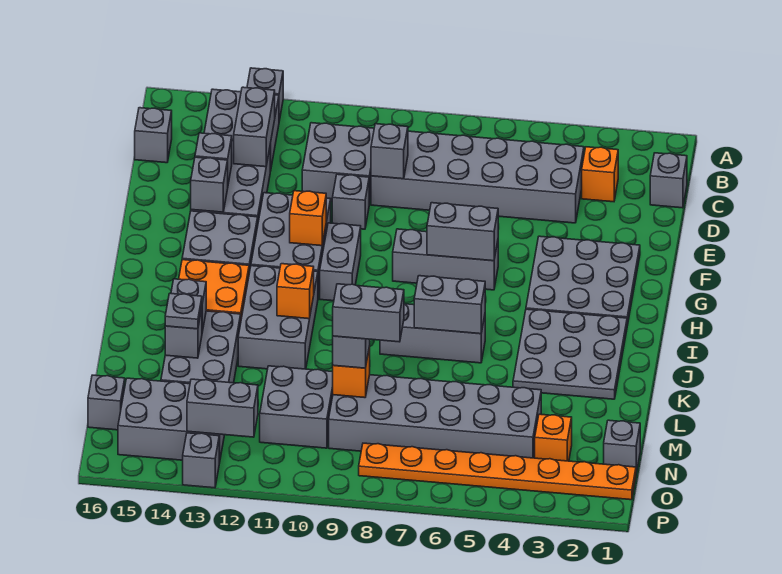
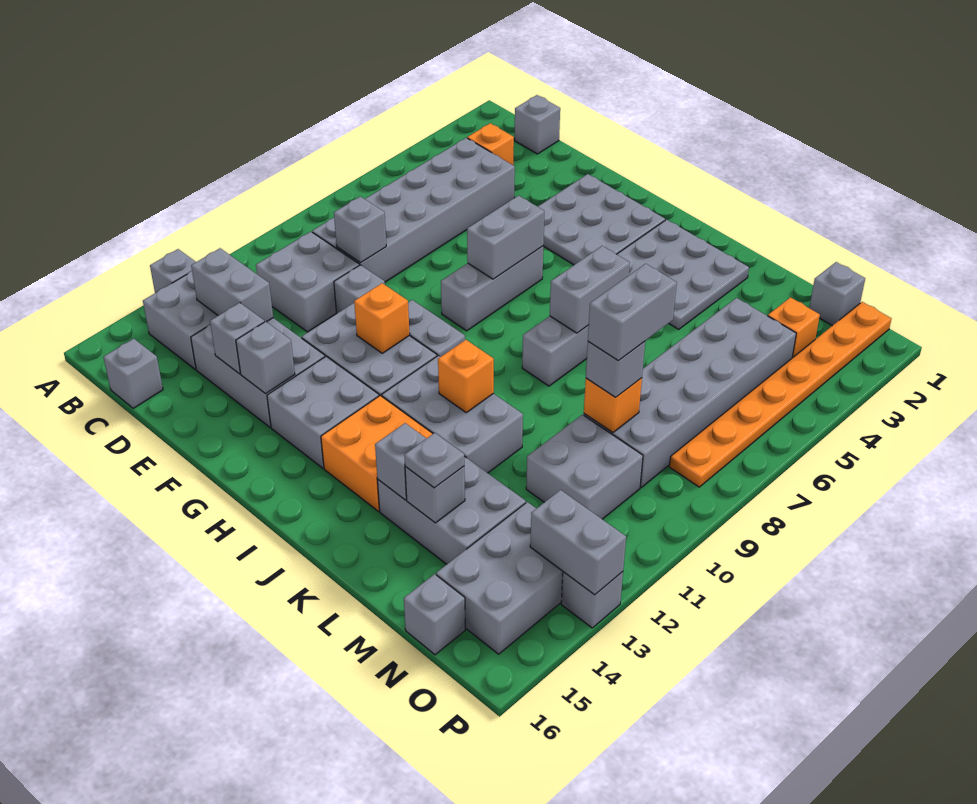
grey brick O12:O13 level 2 -> grey brick O13:P13 level 2

